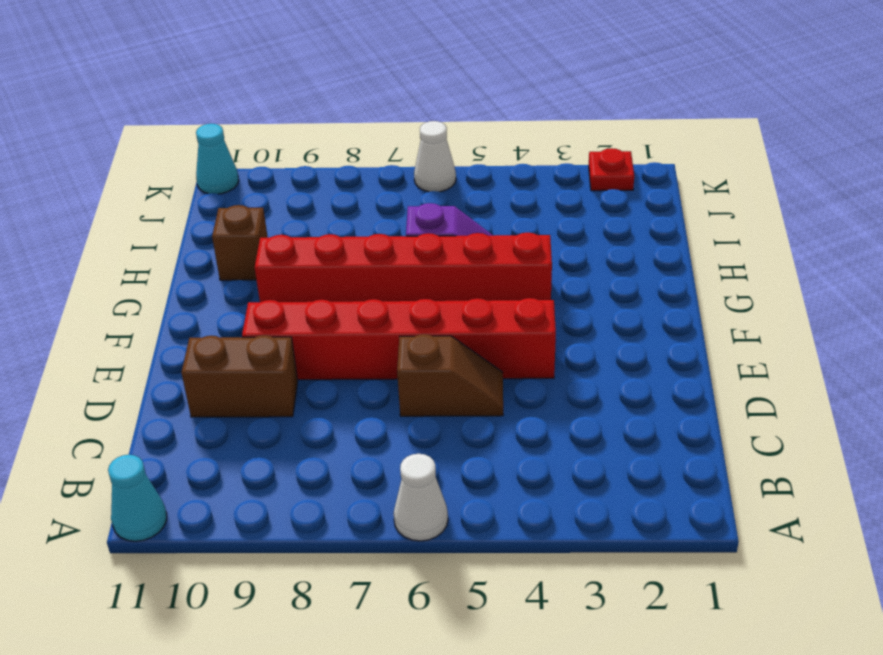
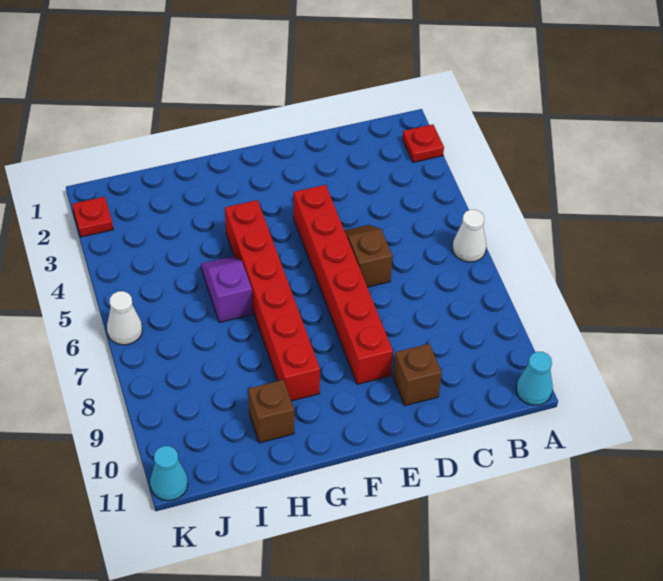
none -> red plate A2 level 1
brown brick D9:D10 level 1 -> brown brick D10 level 1

